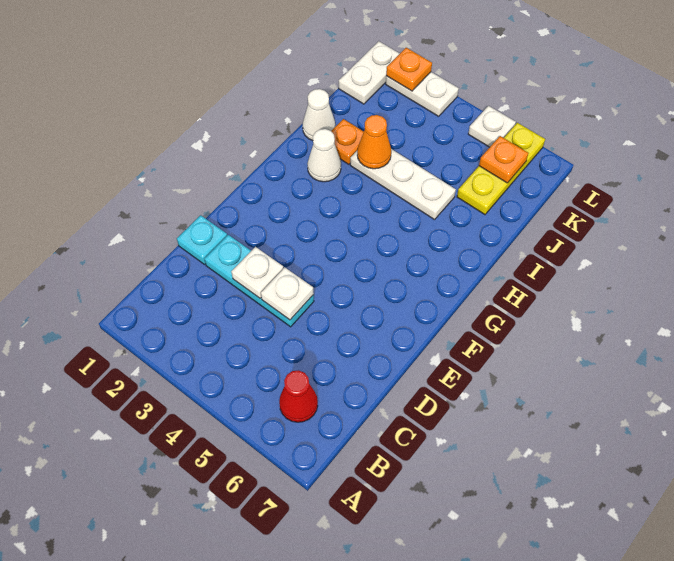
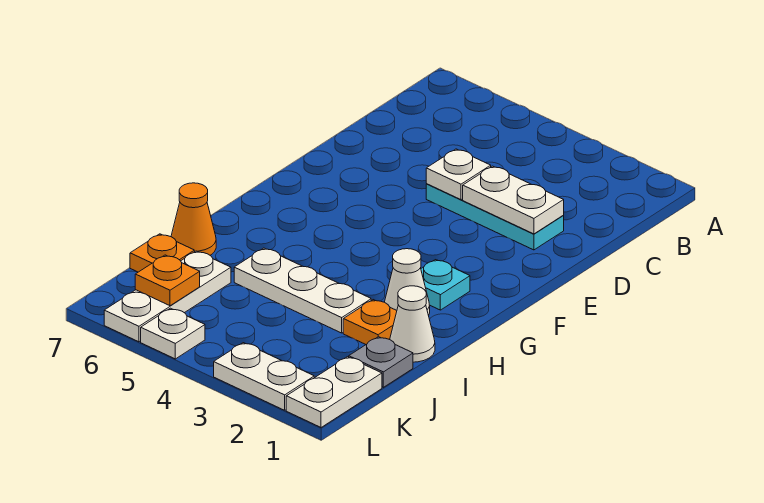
red cone B6 level 1 -> none
cyan plate D1 level 1 -> cyan plate G2 level 1
white plate D3 level 2 -> white plate D2:D3 level 2
orange cone I3 level 2 -> orange cone I7 level 1
none -> grey plate J1 level 1
yellow plate J6:L6 level 1 -> white plate J6:L6 level 1
orange plate L2 level 2 -> orange plate J7 level 1

